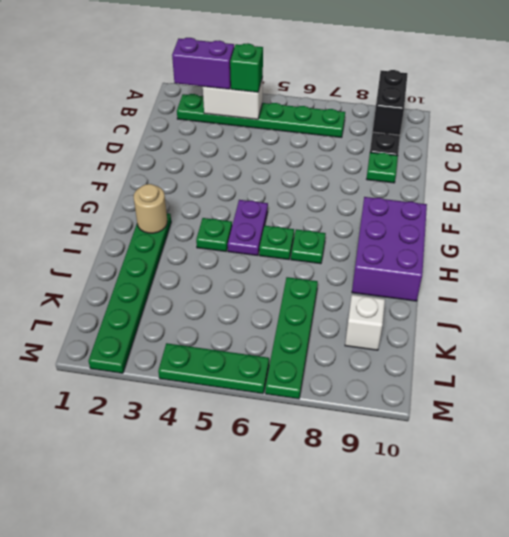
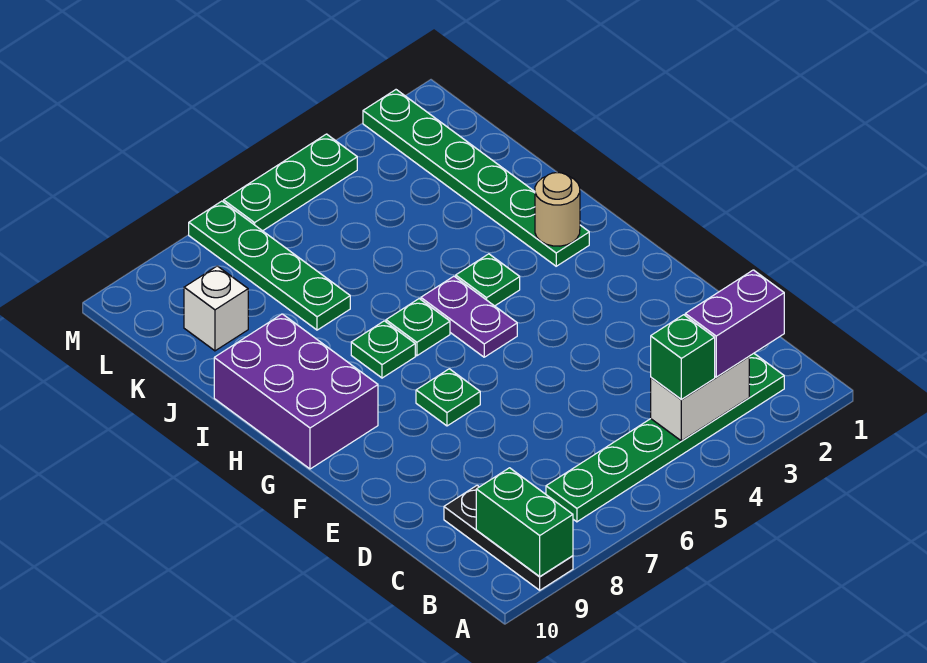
black brick A9:B9 level 2 -> green brick A9:B9 level 2
green plate D9 level 1 -> green plate F7 level 1

